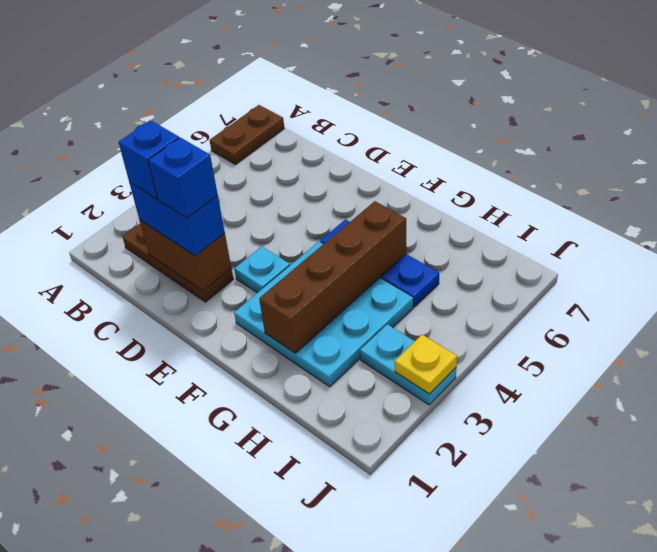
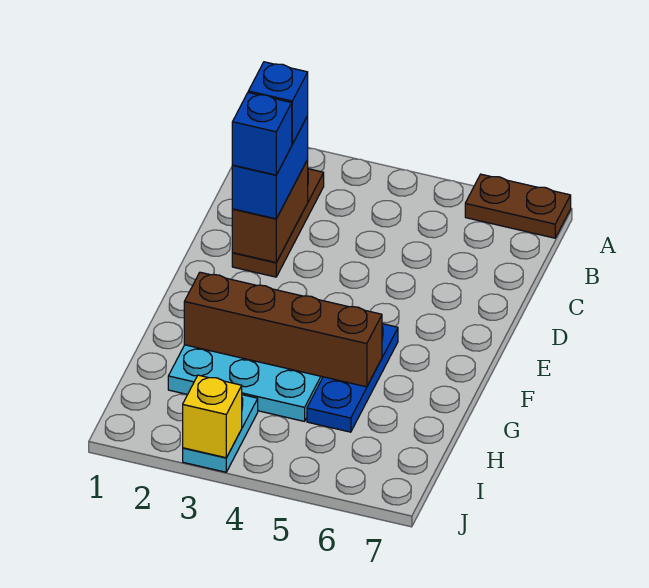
cyan plate E3 level 1 -> none
yellow plate J3 level 2 -> yellow brick J3 level 2

